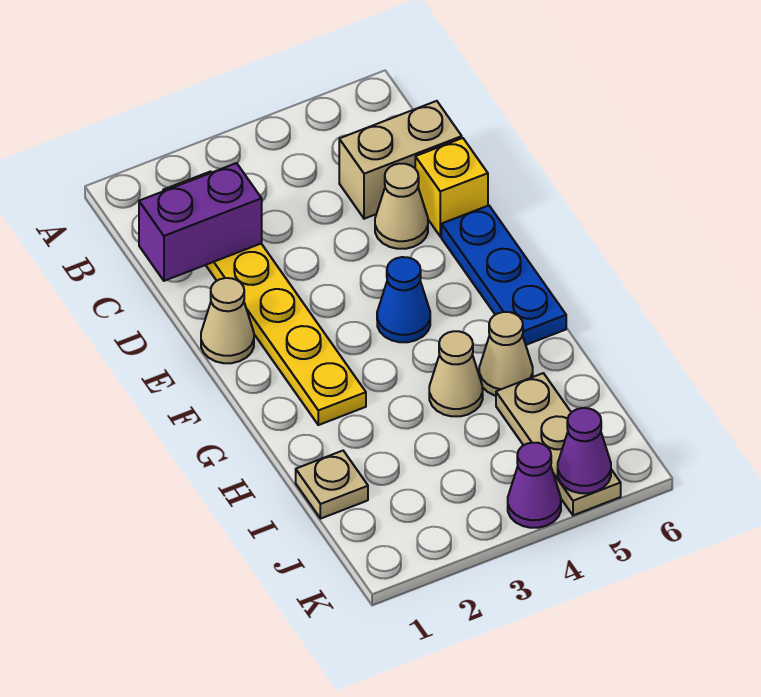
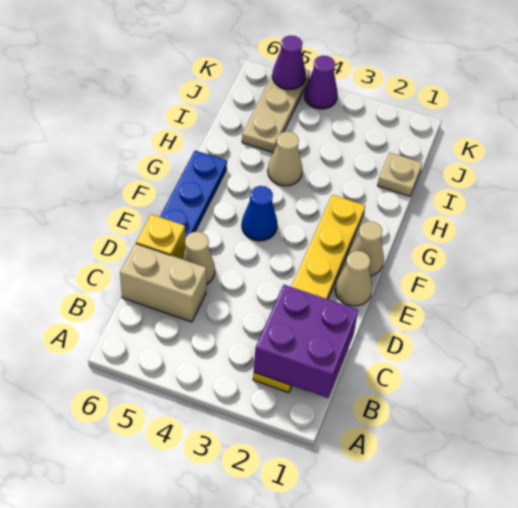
purple brick C1:C2 level 2 -> purple brick B1:C2 level 2
tan cone H5 level 1 -> tan cone F1 level 1

